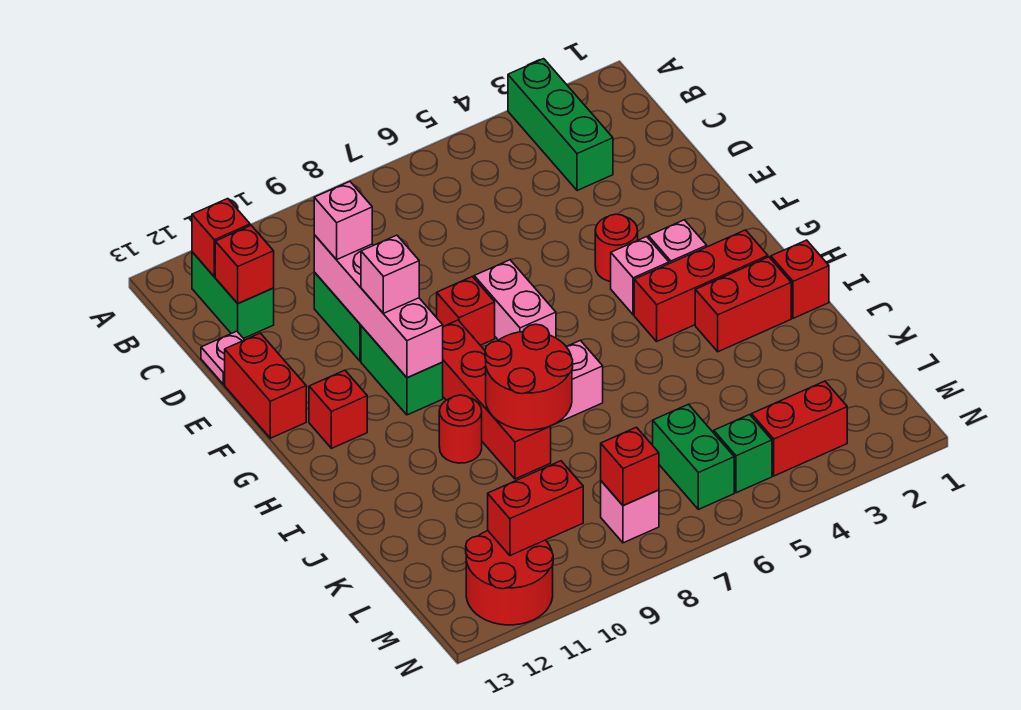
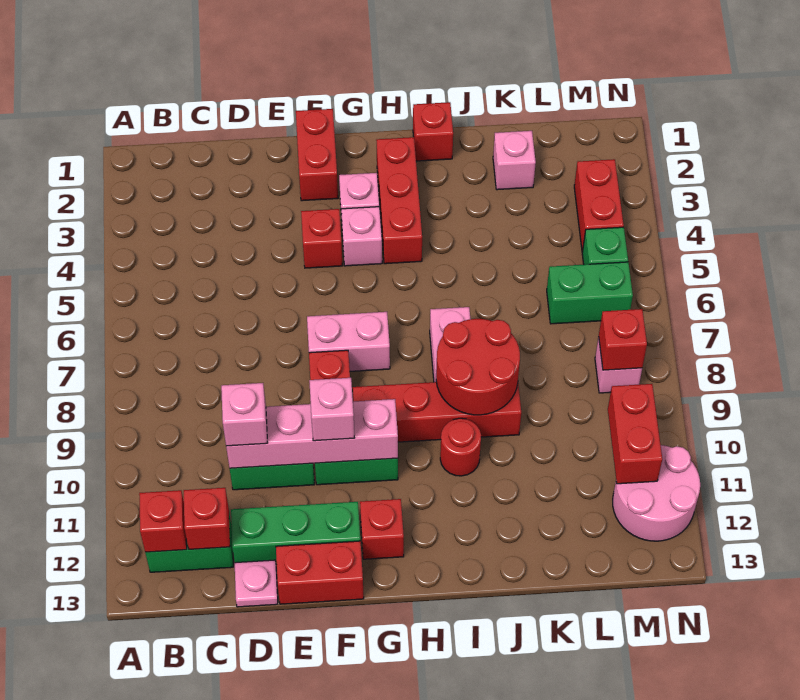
green brick A3:C3 level 1 -> green brick D12:F12 level 1
red round brick F4 level 1 -> red brick F4 level 1
red brick I2:I3 level 1 -> red brick F1:F2 level 1
none -> pink brick K2 level 1
red round brick M11:N12 level 1 -> pink round brick M11:N12 level 1

